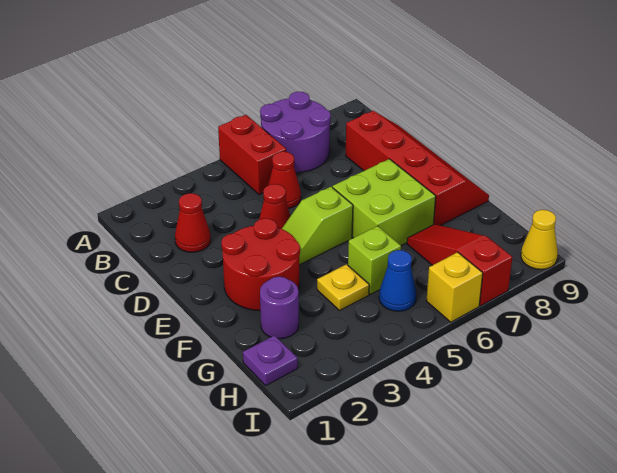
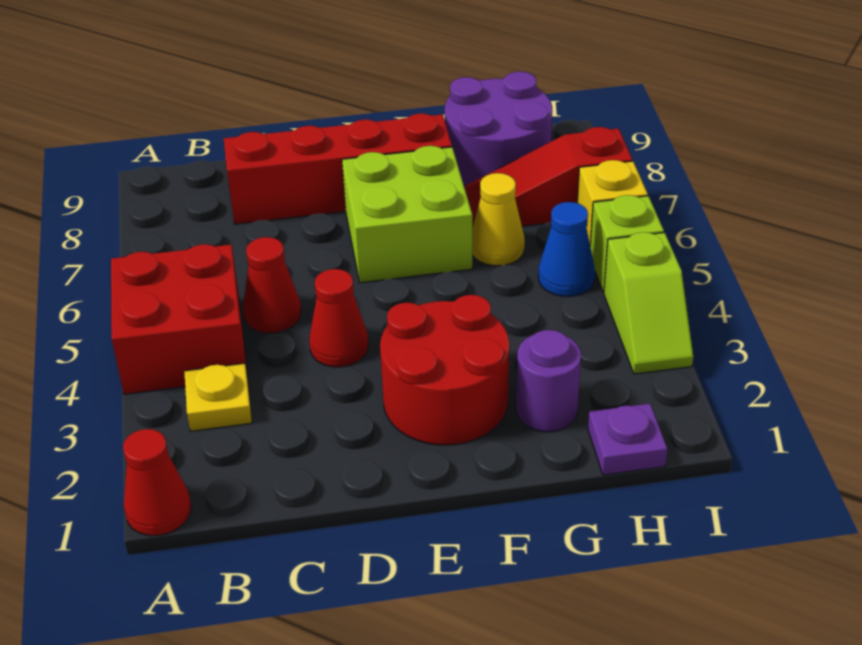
red brick A5:B5 level 1 -> red brick A4:B5 level 1
purple round brick A6:B7 level 1 -> purple round brick G8:H9 level 1
red cone C2 level 1 -> red cone A1 level 1
lime slope E4:E5 level 1 top 5 -> lime slope I3:I4 level 1 top 4
yellow plate G4 level 1 -> yellow plate B3 level 1
lime brick G5 level 1 -> lime brick I5 level 1
yellow cone I9 level 1 -> yellow cone G6 level 1

